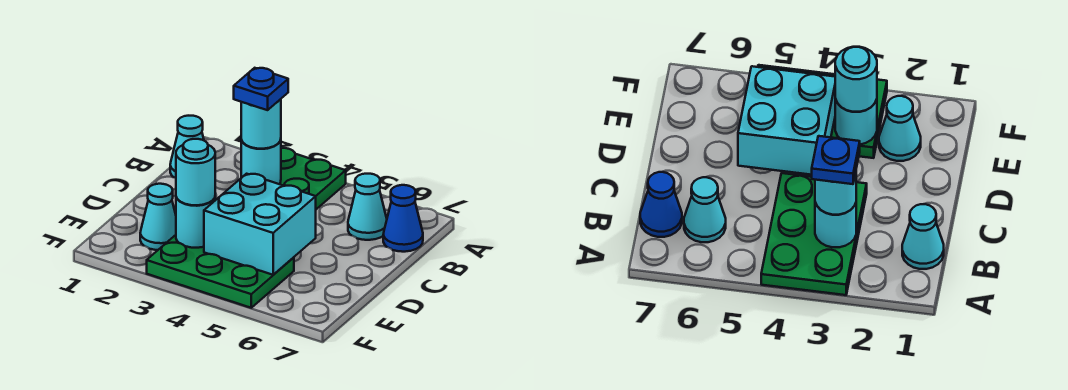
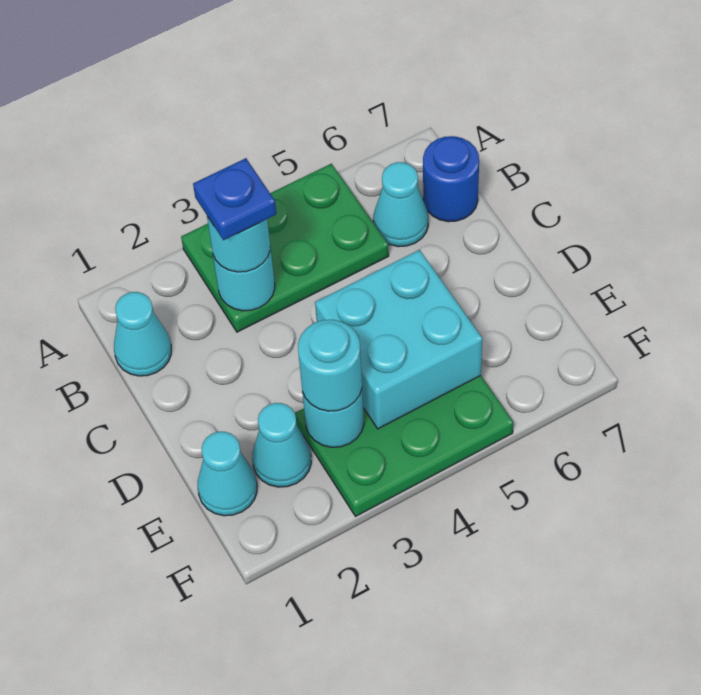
green plate A3:C4 level 1 -> green plate A3:B5 level 1
blue cone B7 level 1 -> blue round brick B7 level 1
none -> cyan cone E1 level 1

